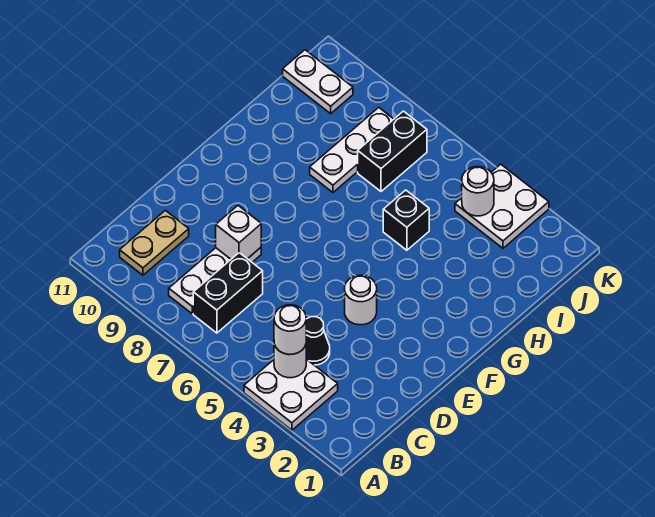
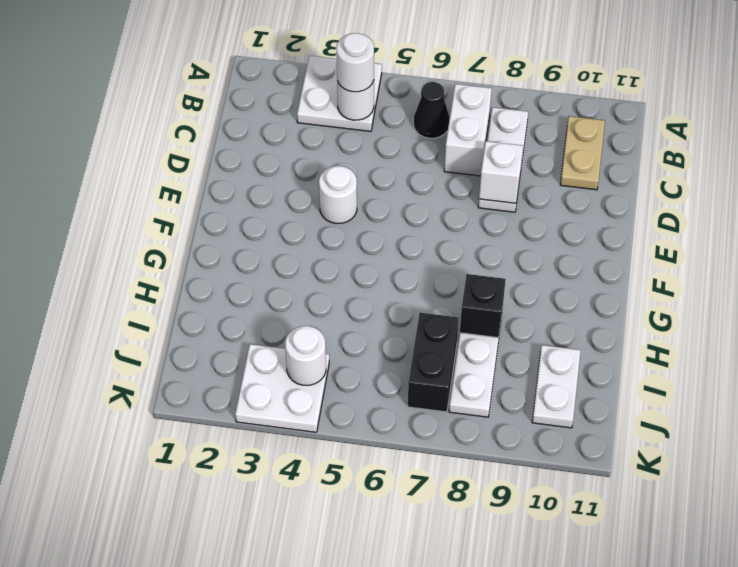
black brick B7:C7 level 1 -> white brick B7:C7 level 1
black cone C4 level 1 -> black cone B6 level 1
black brick H5 level 1 -> black brick H8 level 2
white plate J10:J11 level 1 -> white plate I10:J10 level 1

